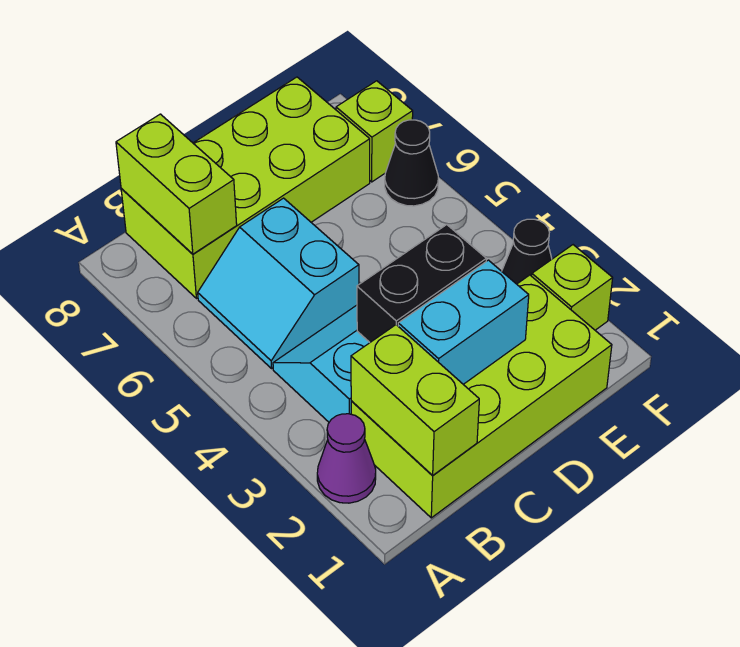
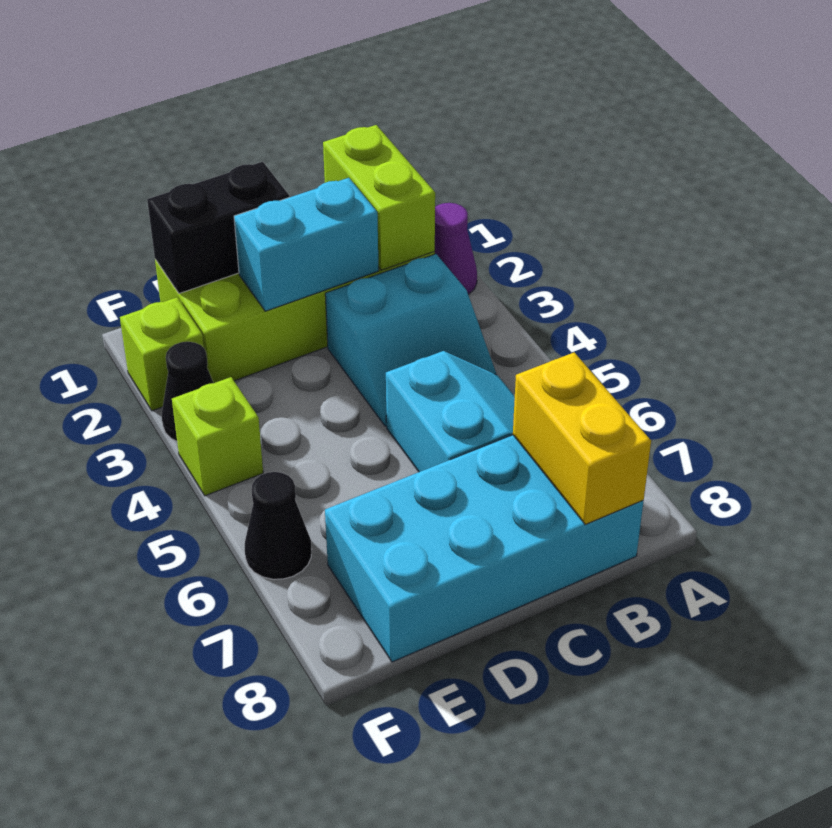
lime brick B7:E8 level 1 -> cyan brick B7:E8 level 1
lime brick B7:B8 level 2 -> yellow brick B7:B8 level 2
black brick C3:D3 level 2 -> black brick D1:E1 level 2
lime brick F7 level 1 -> lime brick F4 level 1

